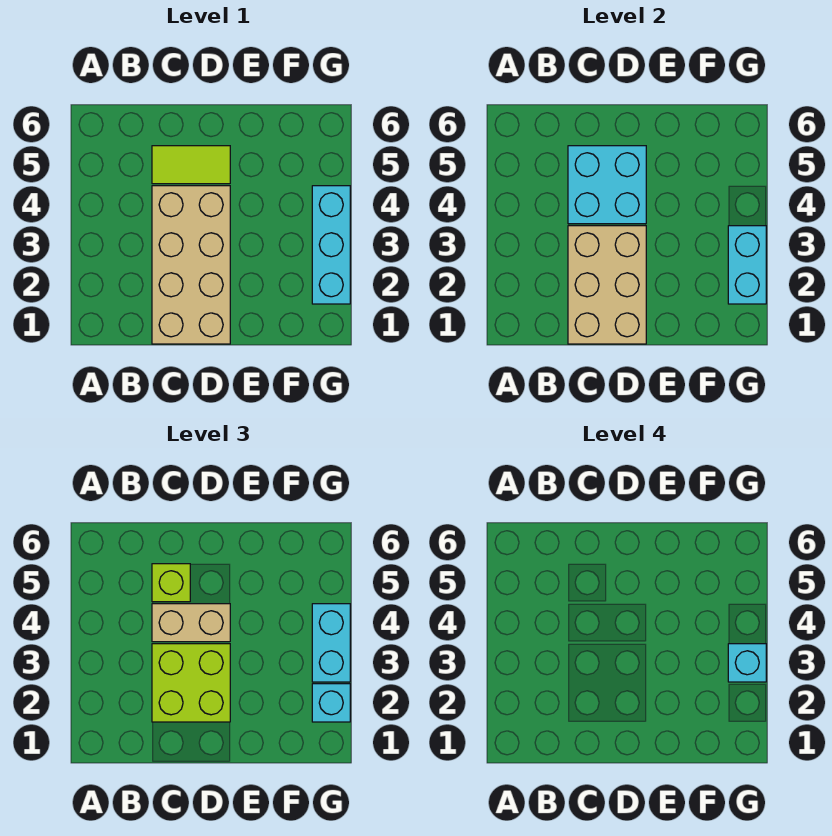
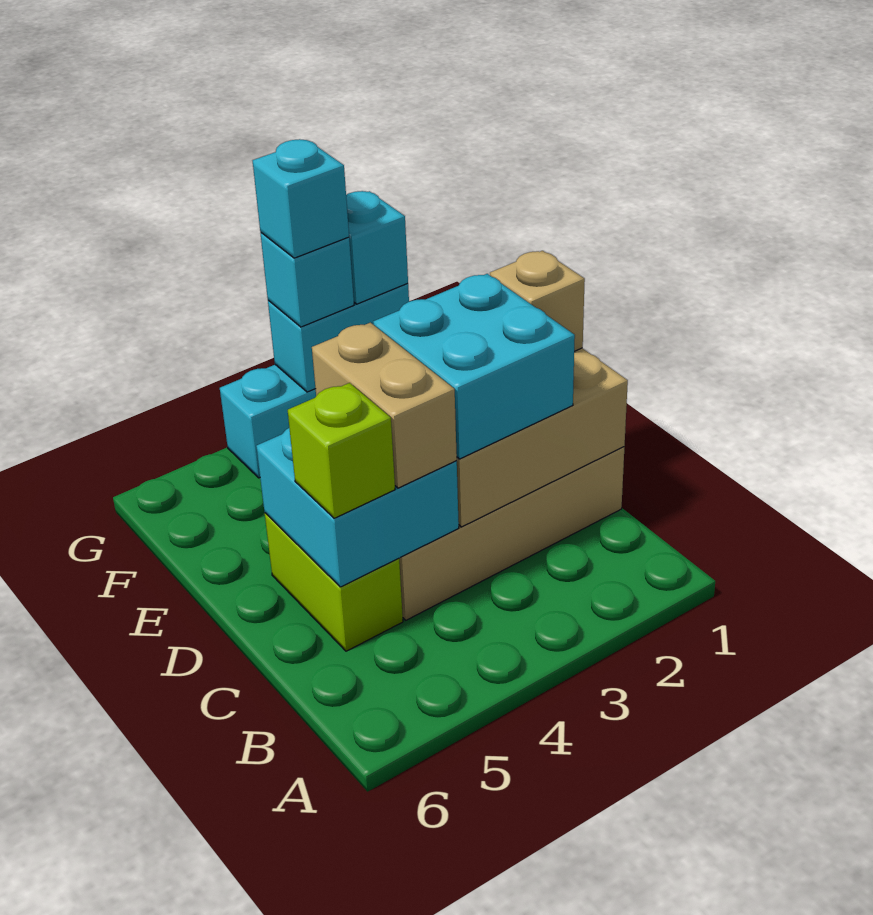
lime brick C2:D3 level 3 -> cyan brick C2:D3 level 3
lime tile C5:D5 level 1 -> lime brick C5:D5 level 1
none -> tan brick D1 level 3
cyan brick G3:G4 level 3 -> cyan brick G3 level 3

